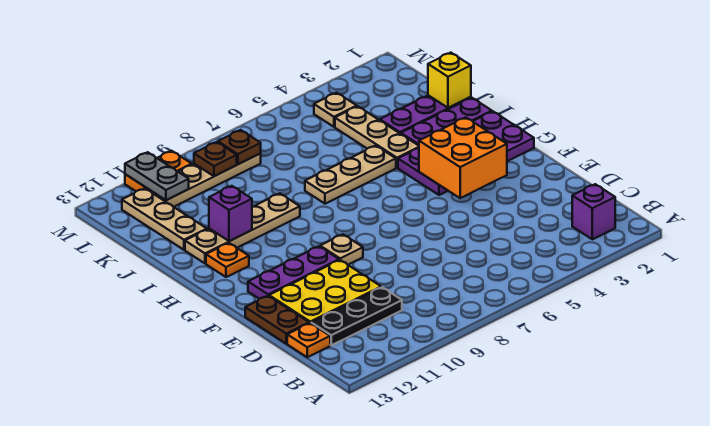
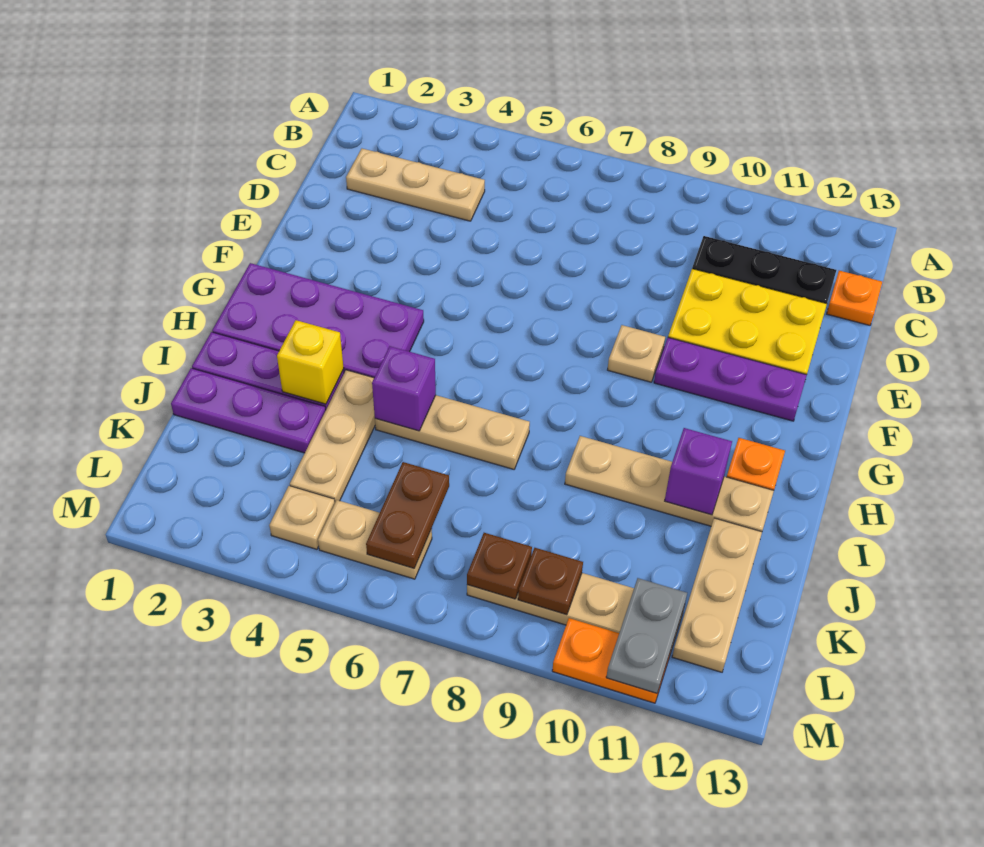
purple brick B2 level 1 -> purple brick I5 level 2
none -> tan plate C2:C4 level 1
brown plate D13:E13 level 1 -> brown plate K6:L6 level 2
orange brick F3:G4 level 2 -> none
yellow brick J1 level 2 -> yellow brick I3 level 2
none -> tan plate L5:L6 level 1

